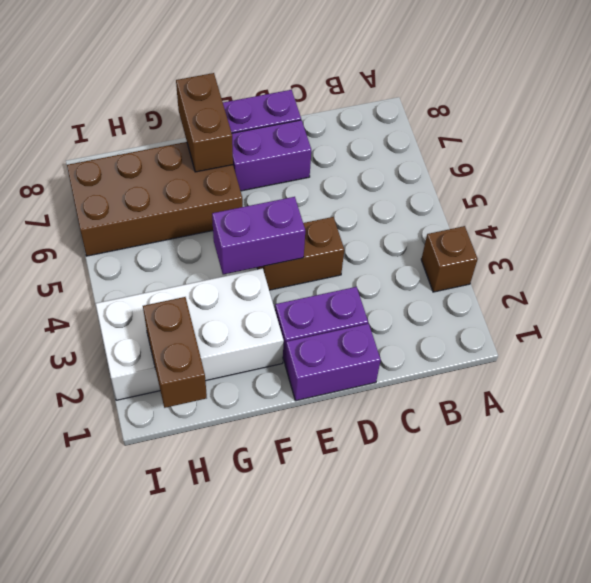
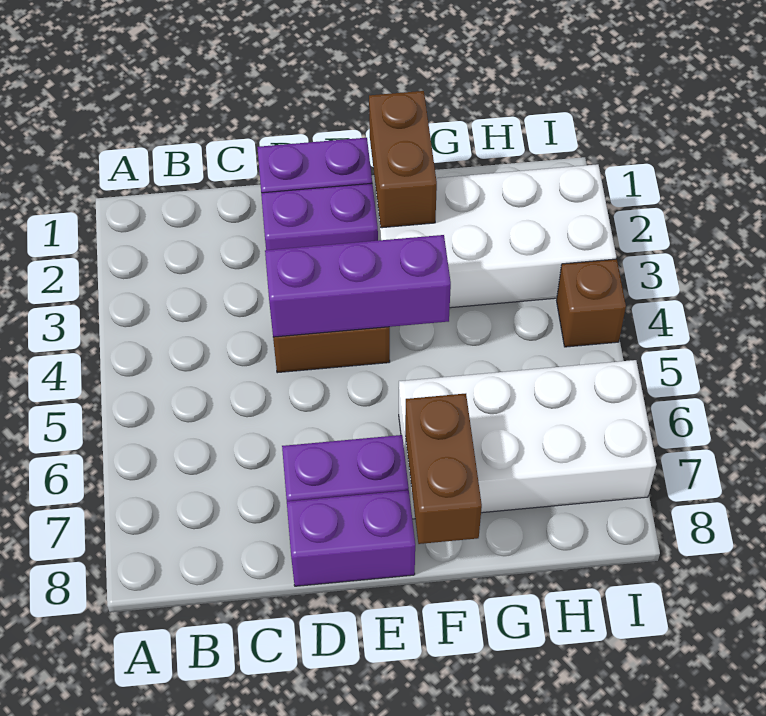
brown brick A3 level 1 -> brown brick I4 level 1
purple brick E4:F4 level 2 -> purple brick D4:F4 level 2
brown brick F6:I7 level 1 -> white brick F6:I7 level 1
brown brick H1:H2 level 2 -> brown brick F1:F2 level 2

